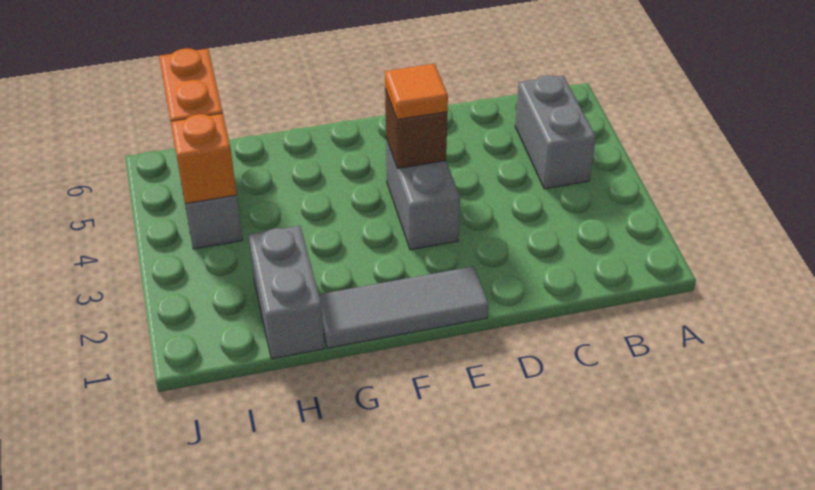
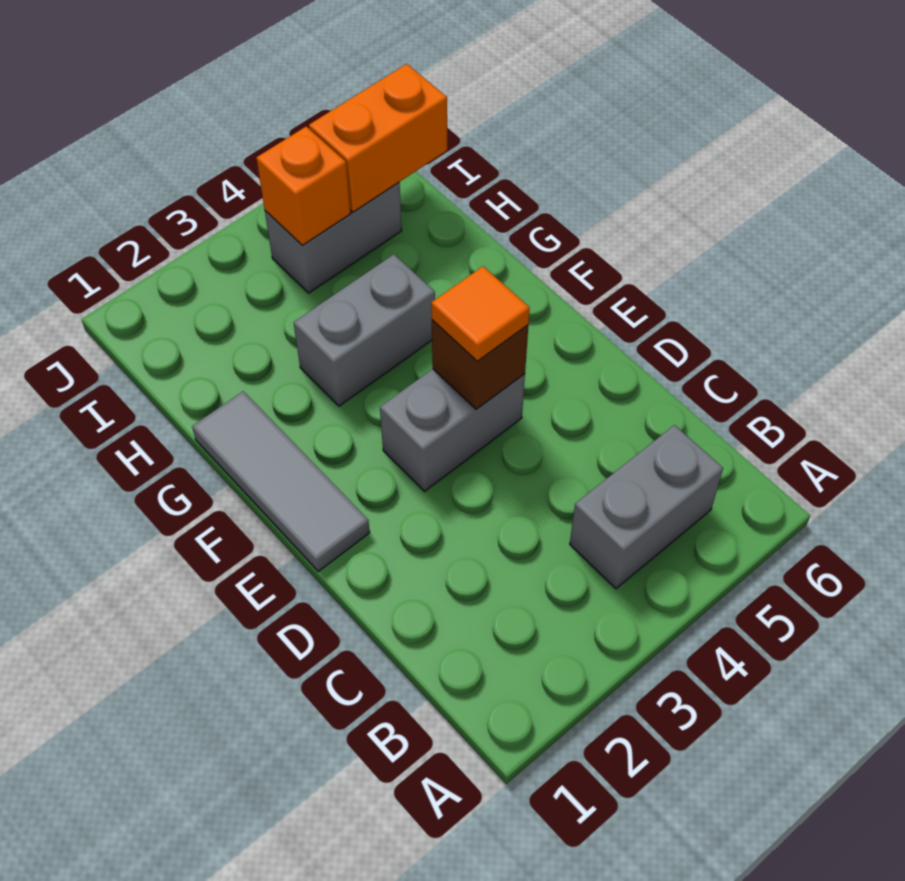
grey brick H1:H2 level 1 -> grey brick G3:G4 level 1

